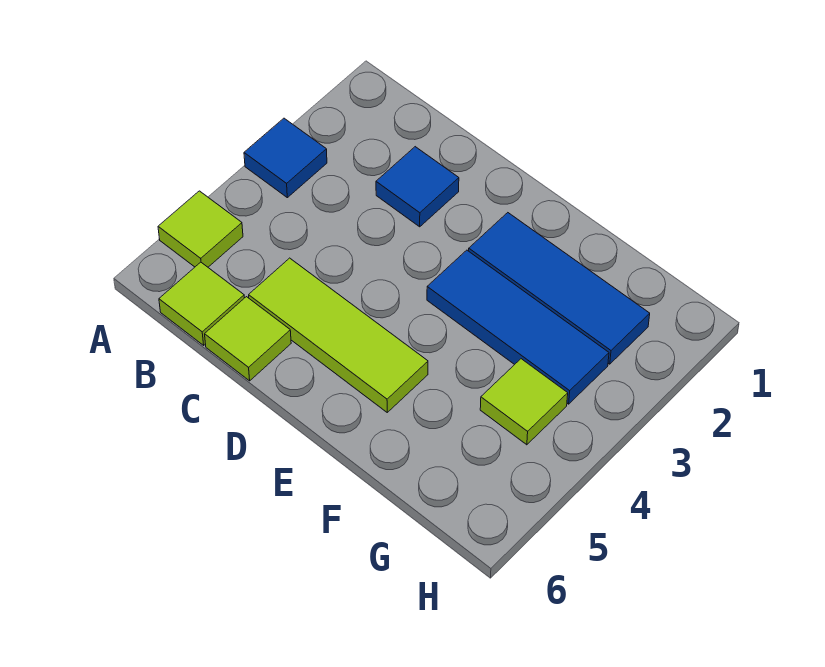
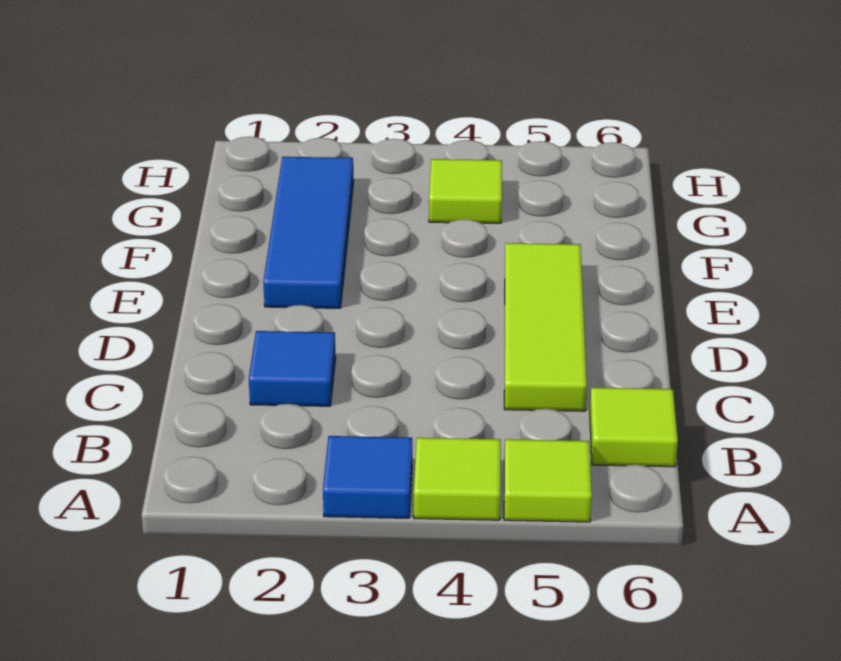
lime tile C6 level 1 -> lime tile A4 level 1
blue tile E3:G3 level 1 -> none

